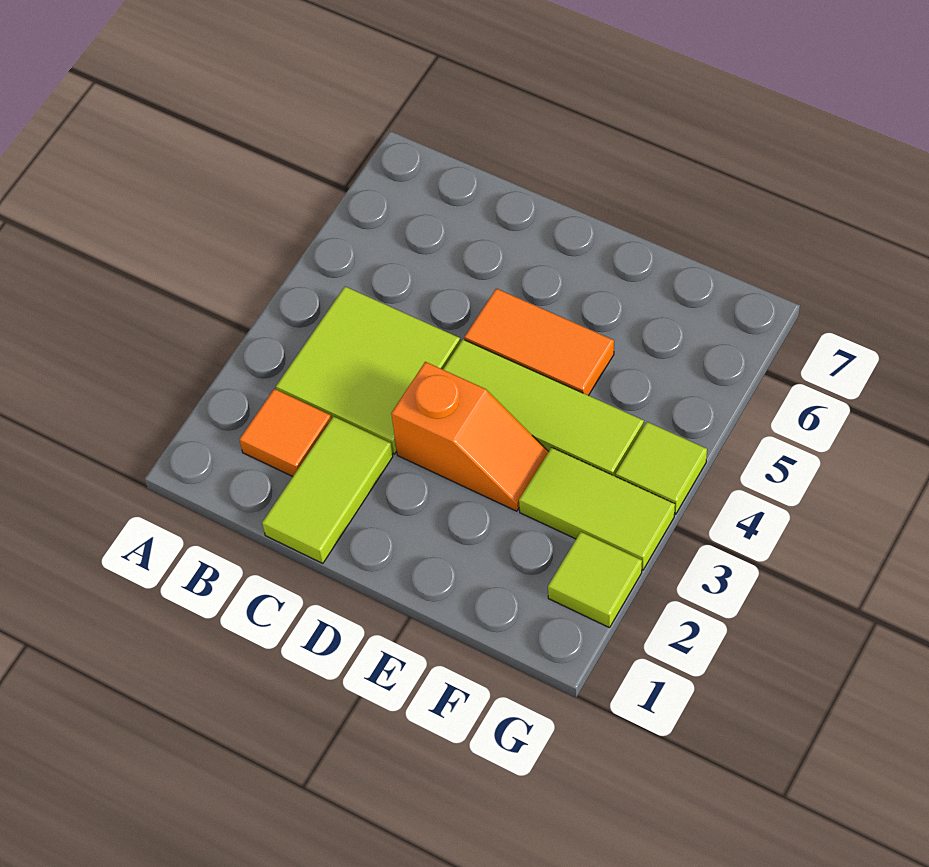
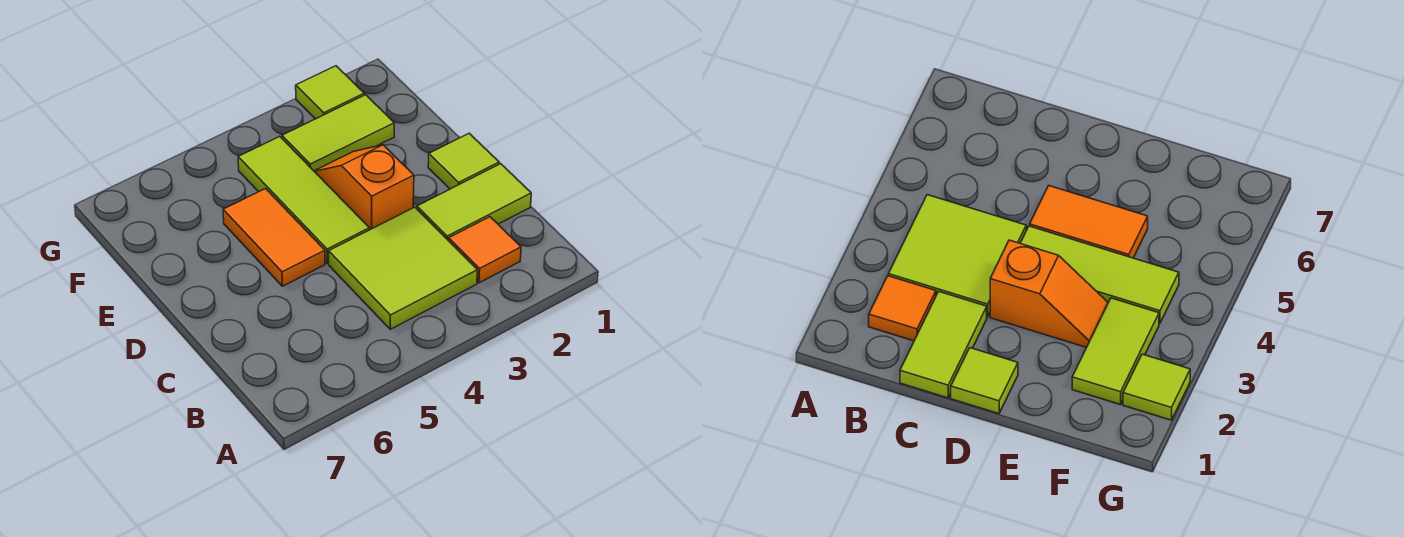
lime tile F3:G3 level 1 -> lime tile F2:F3 level 1
lime tile G4 level 1 -> lime tile D1 level 1

